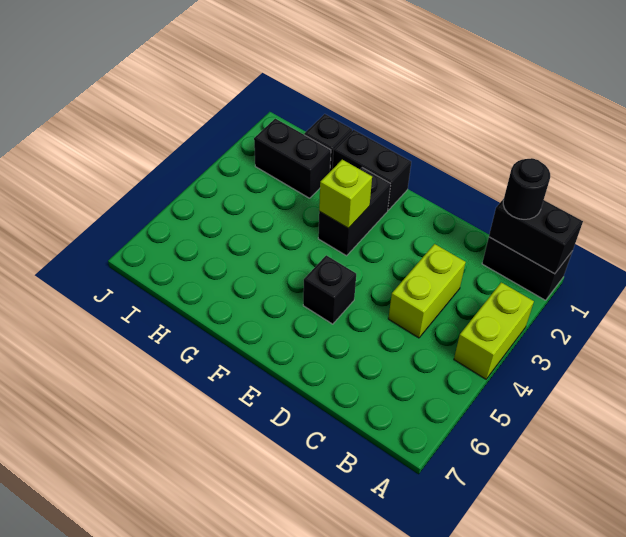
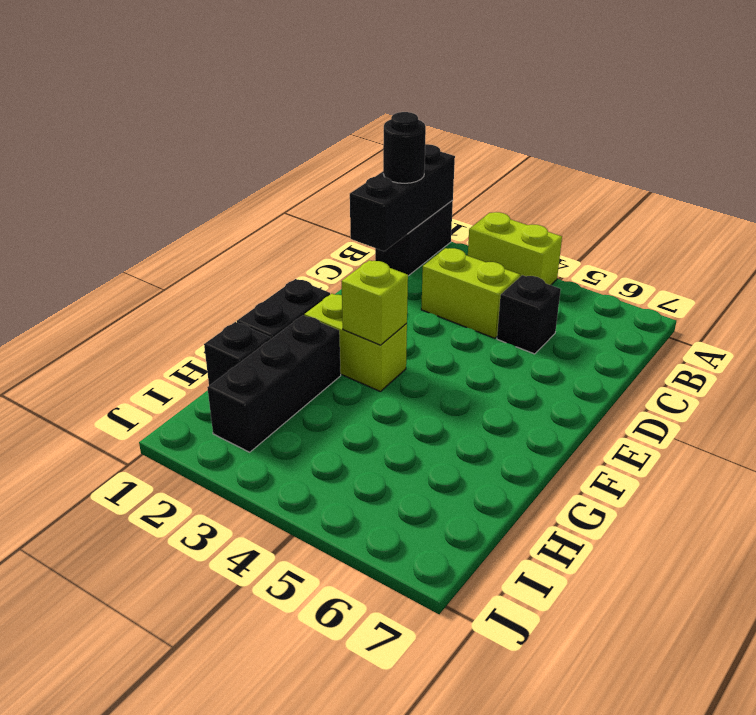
black brick A1:B1 level 2 -> black brick A1:C1 level 2
black brick E5 level 1 -> black brick C5 level 1
black brick F2:F3 level 1 -> lime brick F2:F3 level 1
black brick H2:I2 level 1 -> black brick G2:I2 level 1

